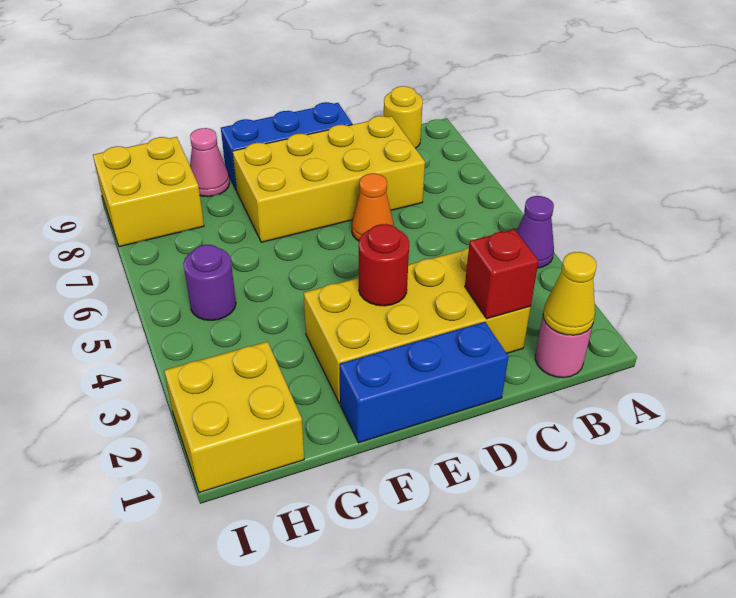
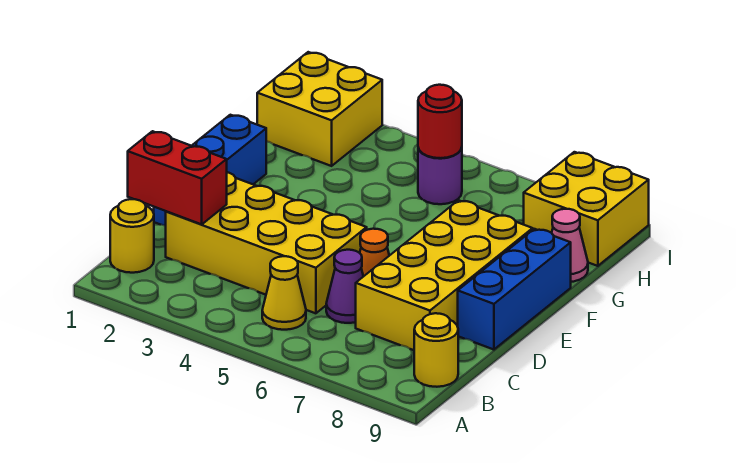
purple cone A4 level 1 -> purple cone C6 level 1
pink round brick B1 level 1 -> yellow round brick B1 level 1
yellow cone B1 level 2 -> yellow cone B5 level 1
yellow brick C2:F3 level 1 -> yellow brick C2:D5 level 1
red brick C2 level 2 -> red brick C1:C2 level 2
red round brick E3 level 2 -> red round brick H5 level 2

